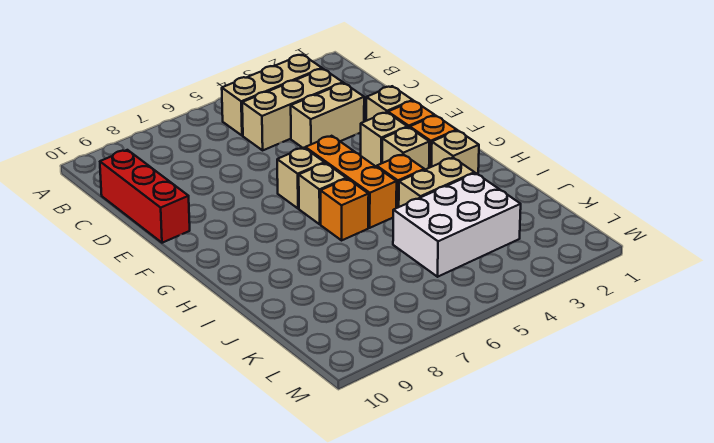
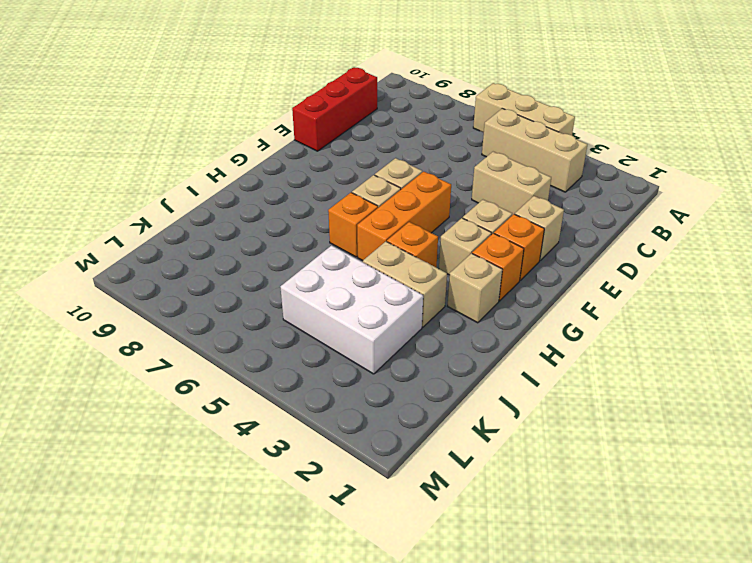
tan brick C3:C5 level 1 -> tan brick A4:A6 level 1

